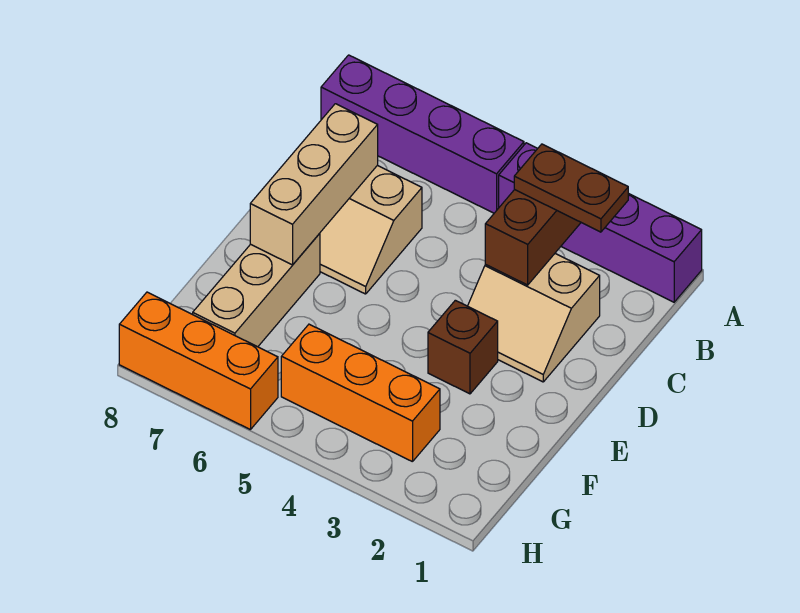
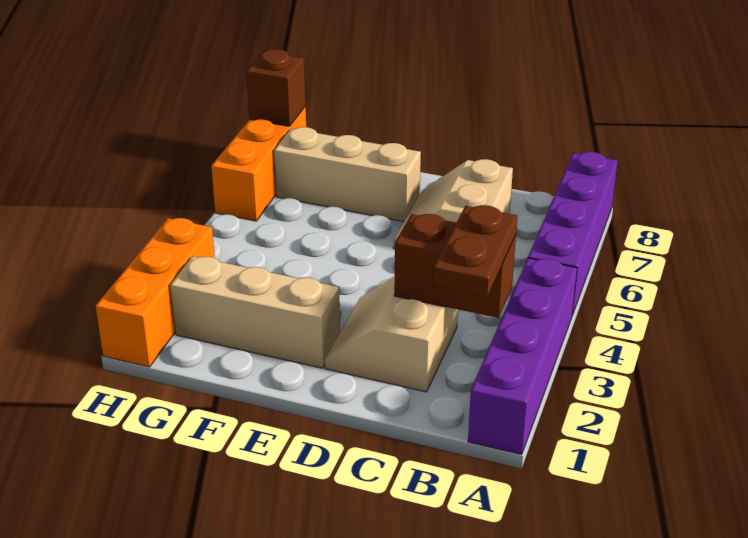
tan brick C7:E7 level 2 -> tan brick E2:G2 level 1
brown brick E3 level 1 -> brown brick H8 level 2
orange brick G3:G5 level 1 -> orange brick H1:H3 level 1

